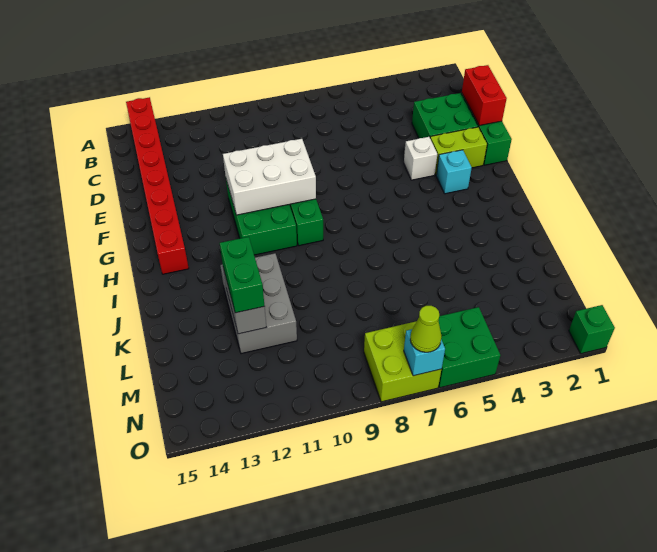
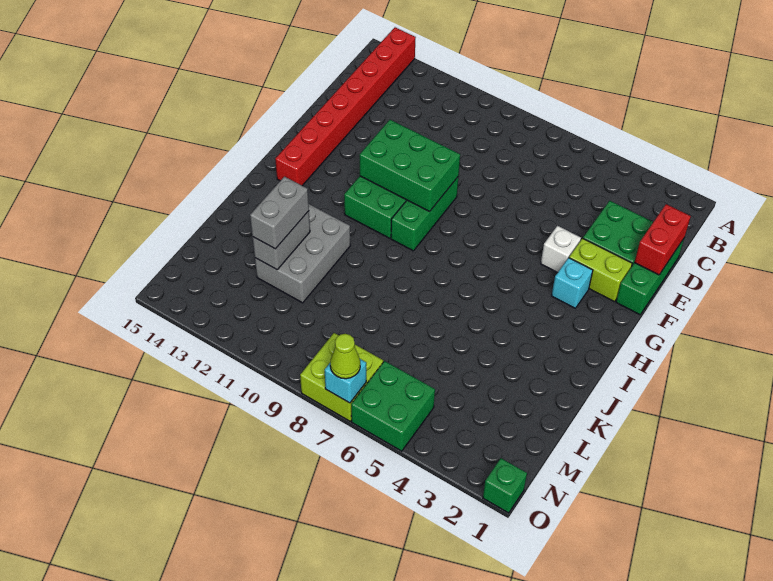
white brick F9:G11 level 2 -> green brick F9:G11 level 2
green brick K12:L12 level 3 -> grey brick K12:L12 level 3

